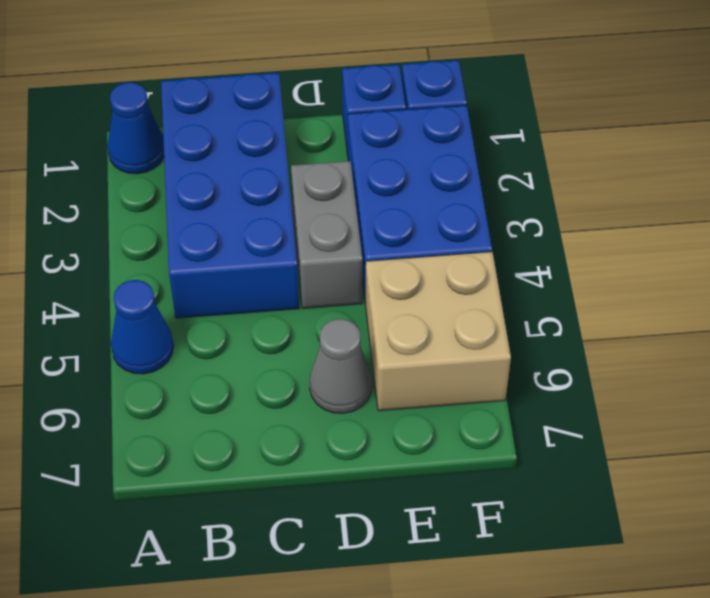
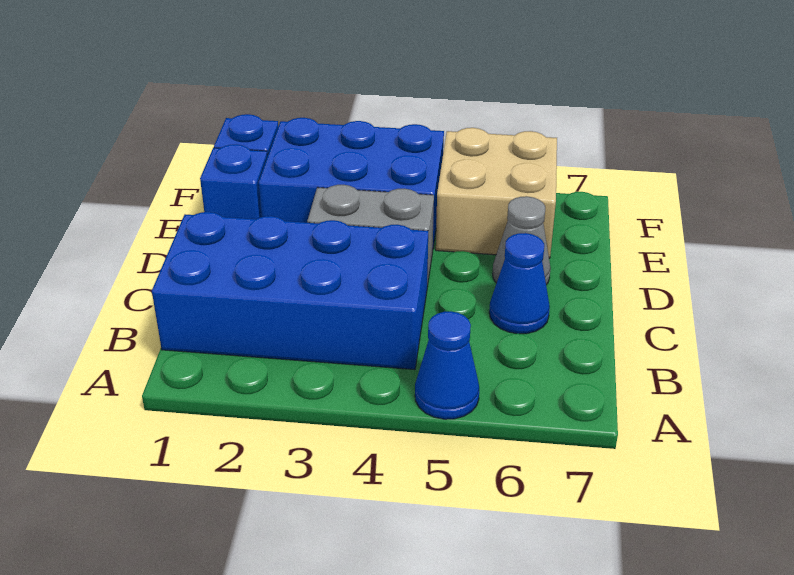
blue cone A1 level 1 -> blue cone C6 level 1

